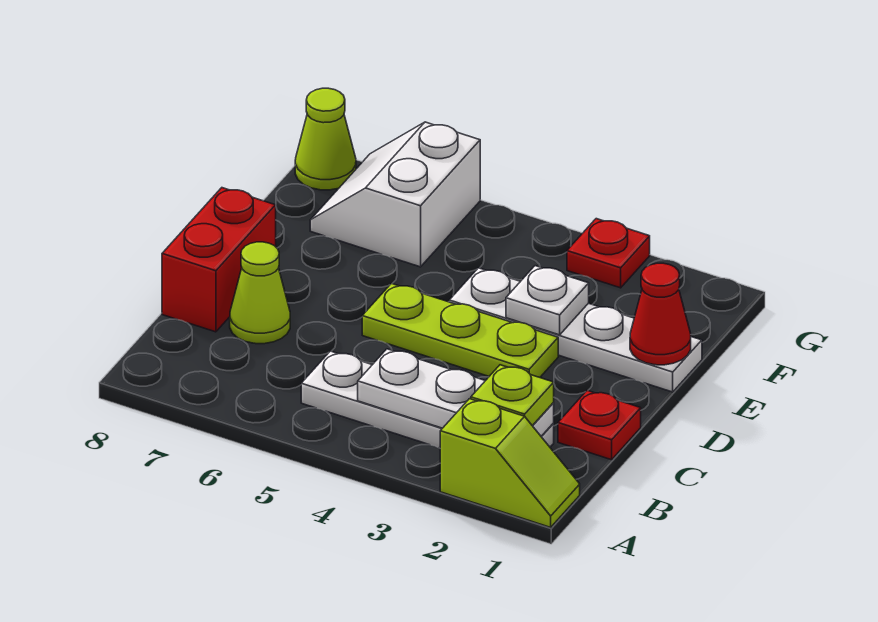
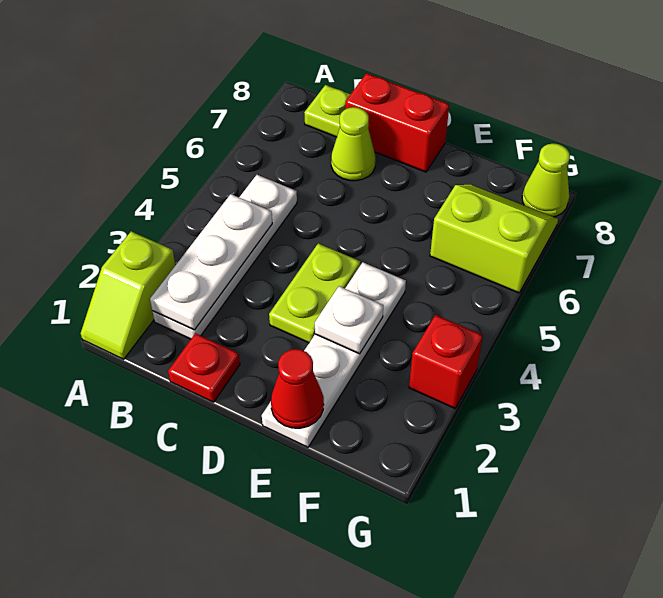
lime plate B2 level 3 -> lime plate B8 level 1
lime plate D3:D5 level 1 -> lime plate D3:D4 level 1
white slope F6:G7 level 1 top 6 -> lime slope F6:G7 level 1 top 6
red plate G3 level 1 -> red brick G3 level 1

